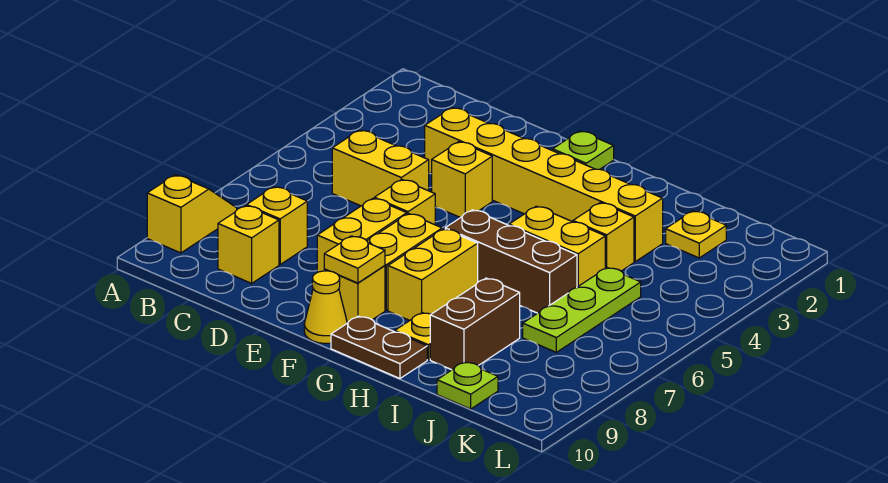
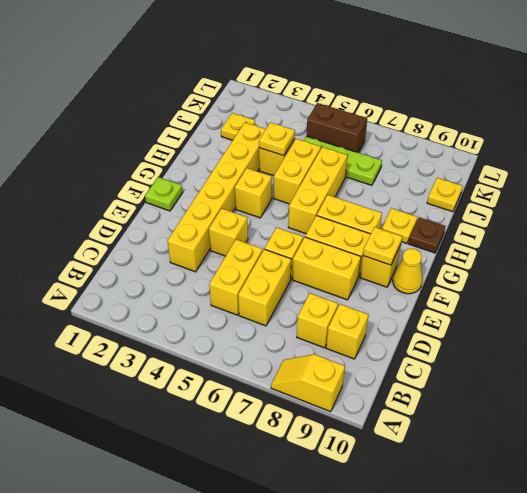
none -> yellow brick C6:D6 level 1
none -> yellow brick G4 level 1
brown brick G6:I6 level 1 -> yellow brick G6:I6 level 1
brown plate G10:H10 level 1 -> brown plate H10 level 1
none -> yellow plate I4 level 2
brown brick I8:I9 level 1 -> brown brick K5:K6 level 1
lime plate J10 level 1 -> yellow plate J10 level 1

